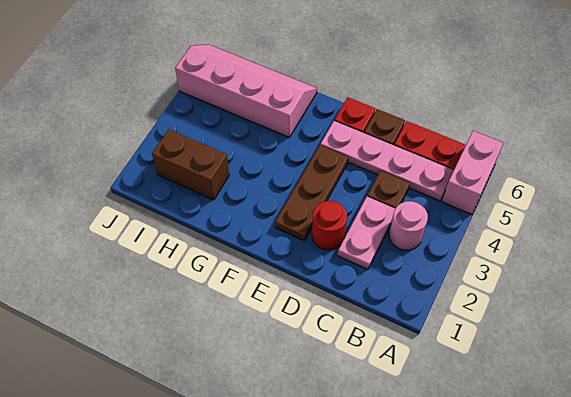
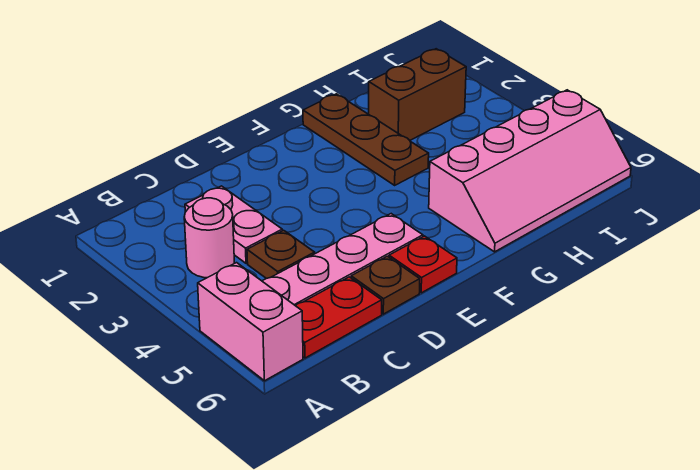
red round brick D2 level 1 -> none
brown plate E2:E4 level 1 -> brown plate G1:G3 level 1

